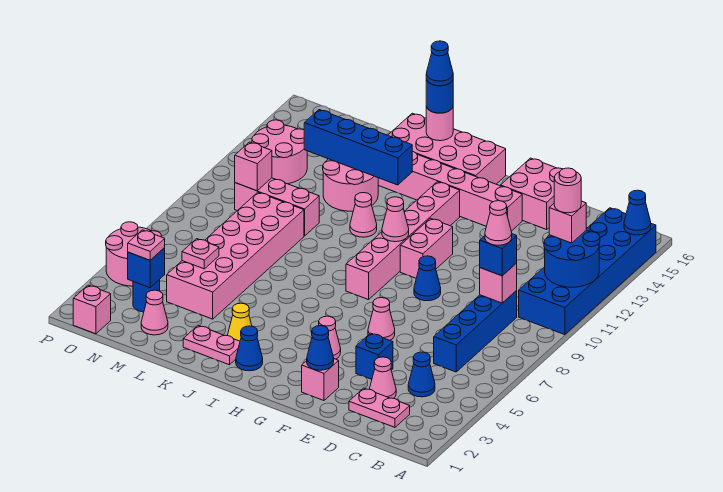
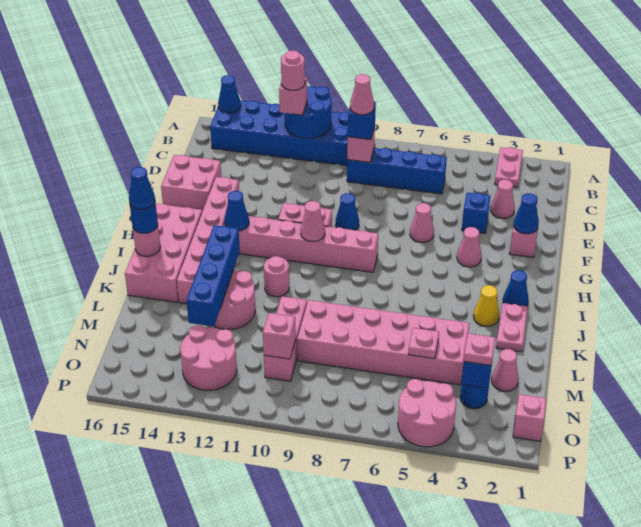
pink plate C2:D2 level 1 -> pink plate A3:B3 level 1
blue cone C4 level 1 -> blue cone H13 level 2
pink cone J11 level 1 -> pink round brick J11 level 1

